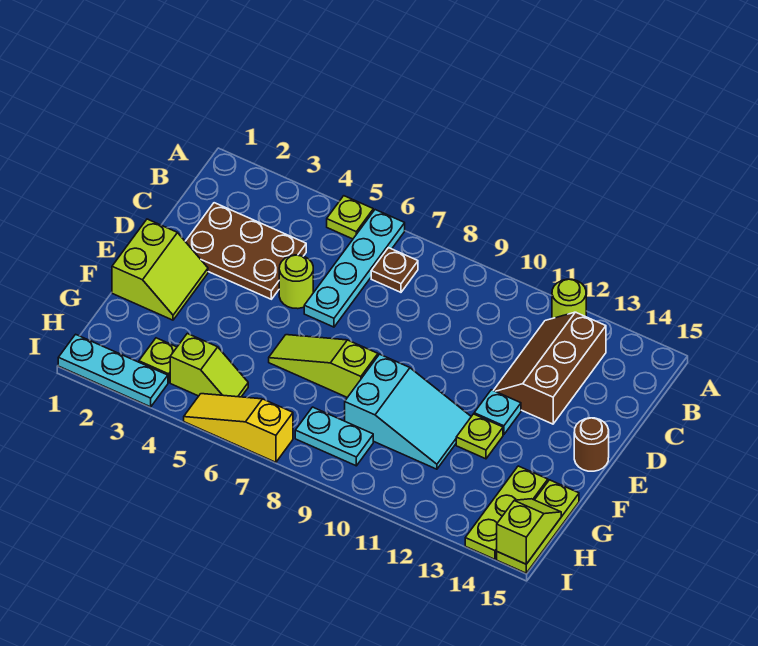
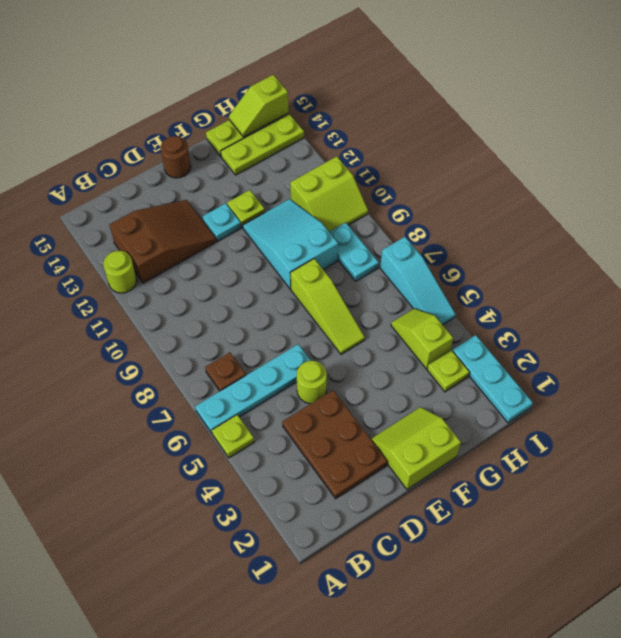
brown slope B12:D13 level 1 top 13 -> brown slope B12:D13 level 1 top B
none -> lime slope H10:I11 level 1 top 11
yellow slope I5:I7 level 1 top 7 -> cyan slope I5:I7 level 1 top 7

